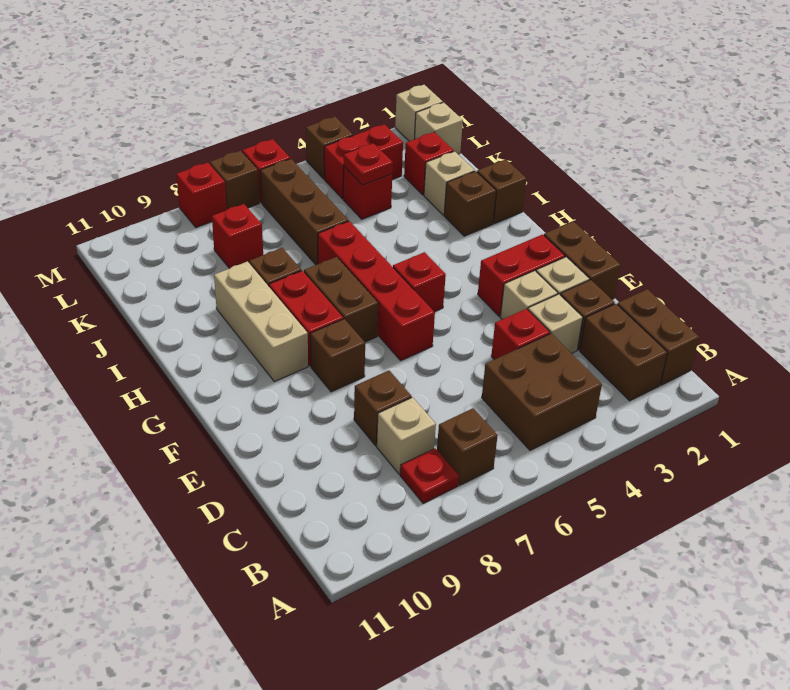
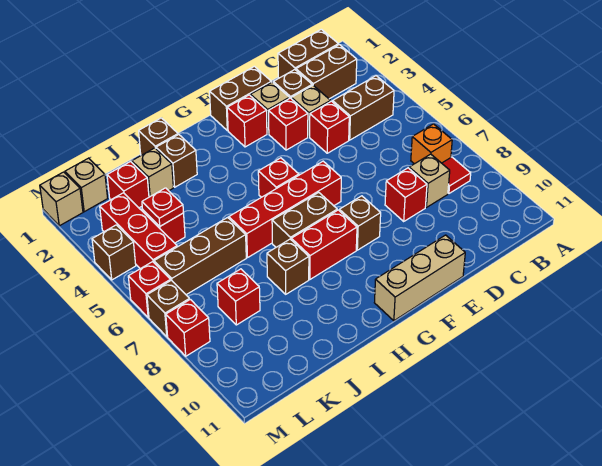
brown brick B4:C5 level 1 -> brown brick B4:C4 level 1
brown brick B7 level 1 -> orange brick B7 level 1
red plate B8 level 1 -> red tile B8 level 1
brown brick D8 level 1 -> red brick D8 level 1
tan brick E3 level 1 -> red brick E3 level 1
red brick F2:F3 level 1 -> red brick F2 level 1
tan brick G9:I9 level 1 -> tan brick E11:G11 level 1
red brick L3:L4 level 1 -> red brick L3:L5 level 1

